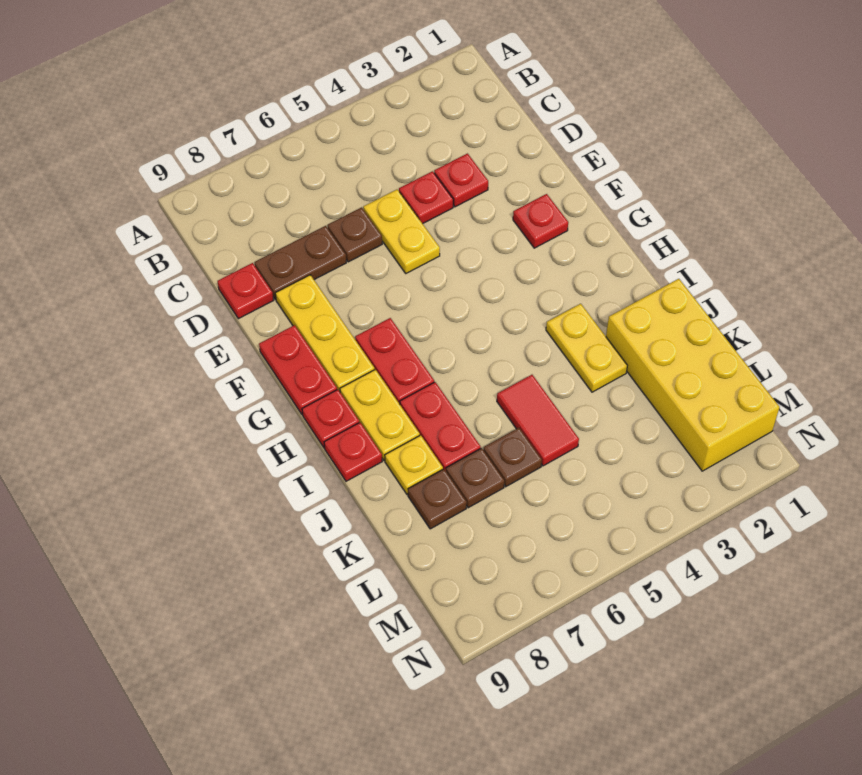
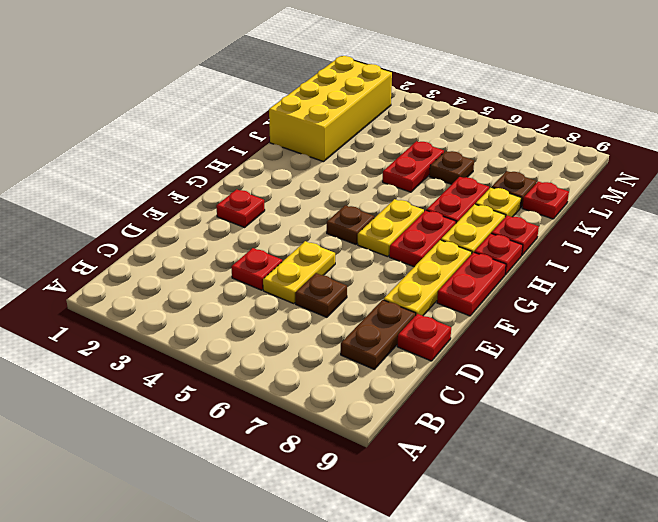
red plate D3 level 1 -> red plate K9 level 1
brown plate D7:D8 level 1 -> brown plate C8:D8 level 1
yellow plate I3:J3 level 1 -> yellow plate G6:H6 level 1
red tile J5:K5 level 1 -> red plate J5:K5 level 1
brown plate K7 level 1 -> brown plate G5 level 1

